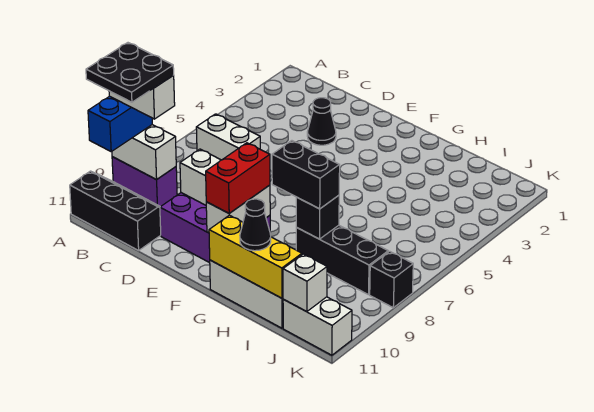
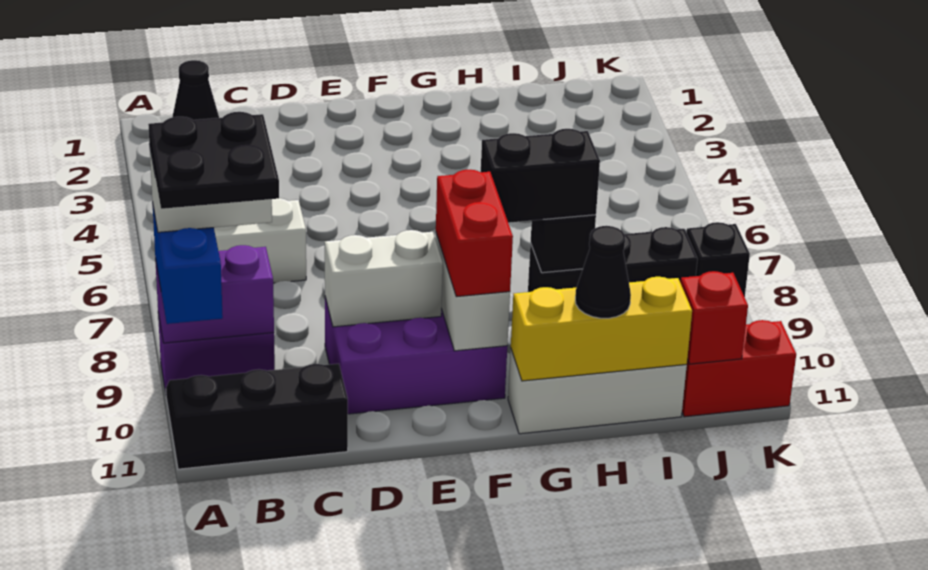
white brick A9:B9 level 2 -> purple brick A9:B9 level 2
black cone D3 level 1 -> black cone B1 level 1
white brick J11:K11 level 1 -> red brick J11:K11 level 1
white brick J11 level 2 -> red brick J11 level 2

